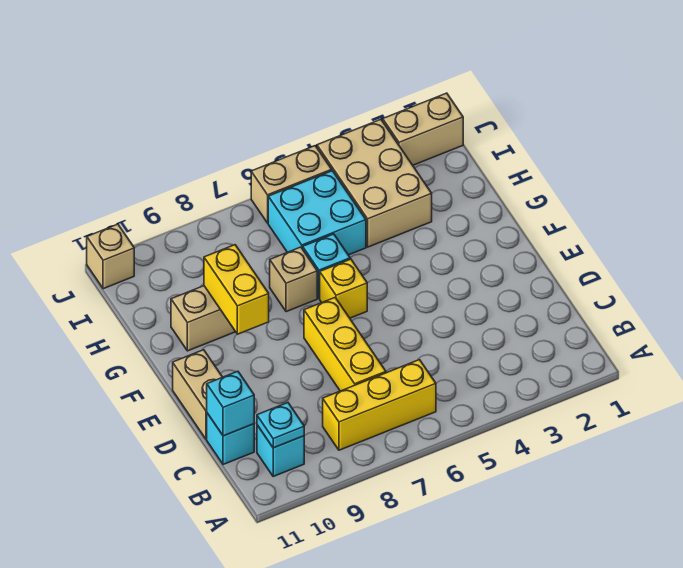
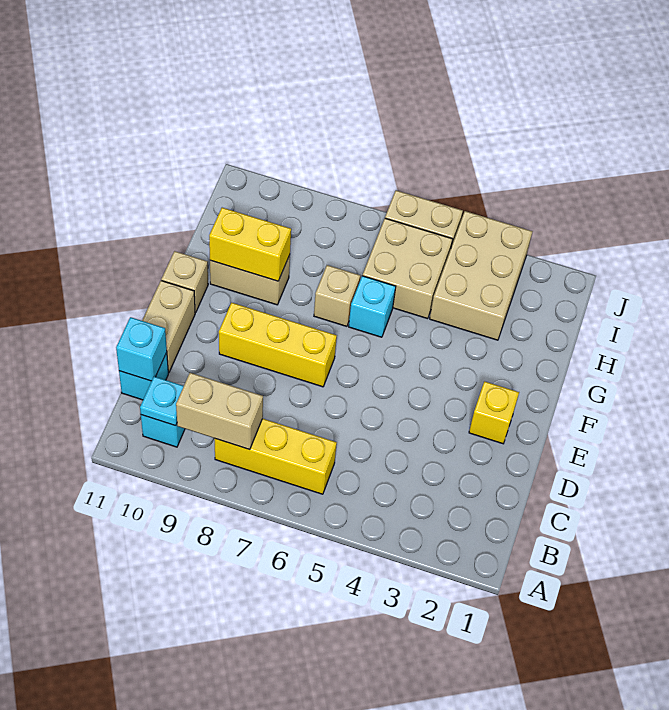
yellow brick C7:E7 level 1 -> yellow brick E7:E9 level 1
yellow brick F6 level 1 -> yellow brick E2 level 1
yellow brick F9:G9 level 2 -> yellow brick G9:G10 level 2
cyan brick H5:I6 level 1 -> tan brick H5:I6 level 1
tan brick J1:J2 level 1 -> tan brick B8:B9 level 2
tan brick J11 level 1 -> tan brick F11 level 1

